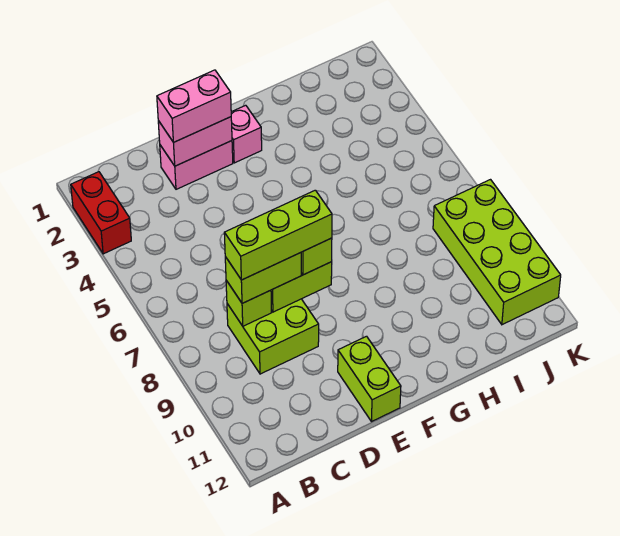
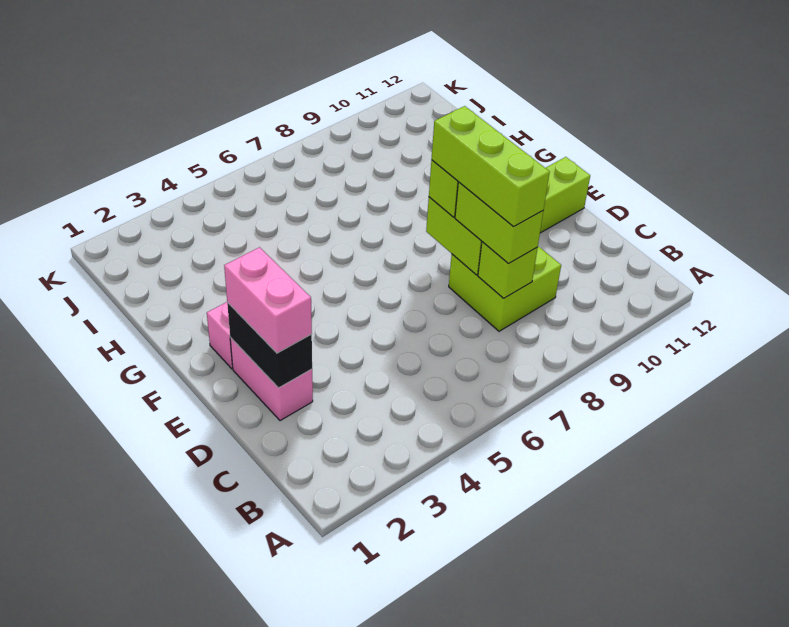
red brick A2:A3 level 1 -> none
pink brick D2:E2 level 2 -> black brick D2:E2 level 2
lime brick J8:K11 level 1 -> none

